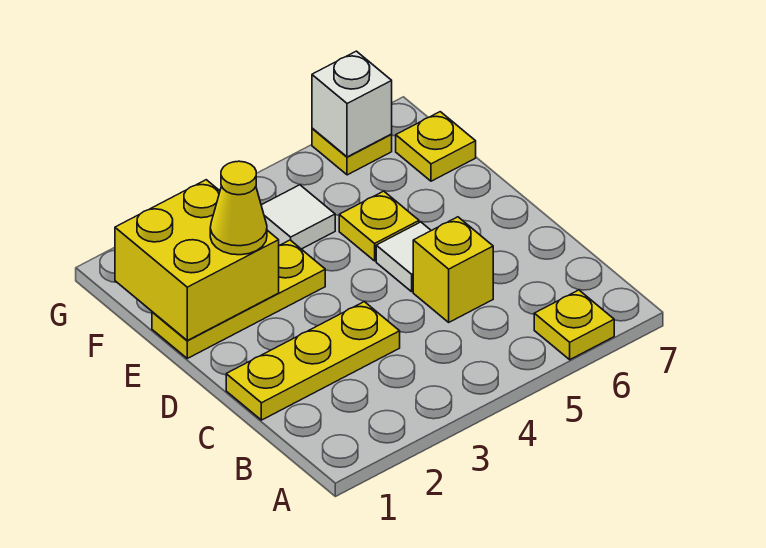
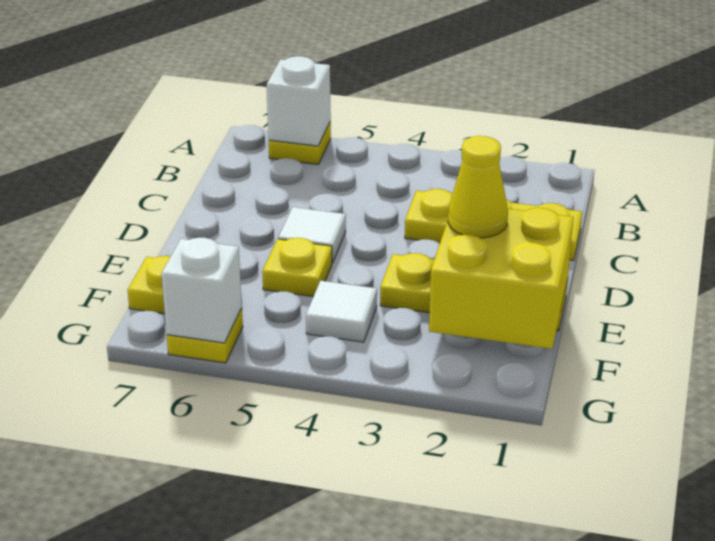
none -> white brick A6 level 2
yellow brick C5 level 1 -> none

